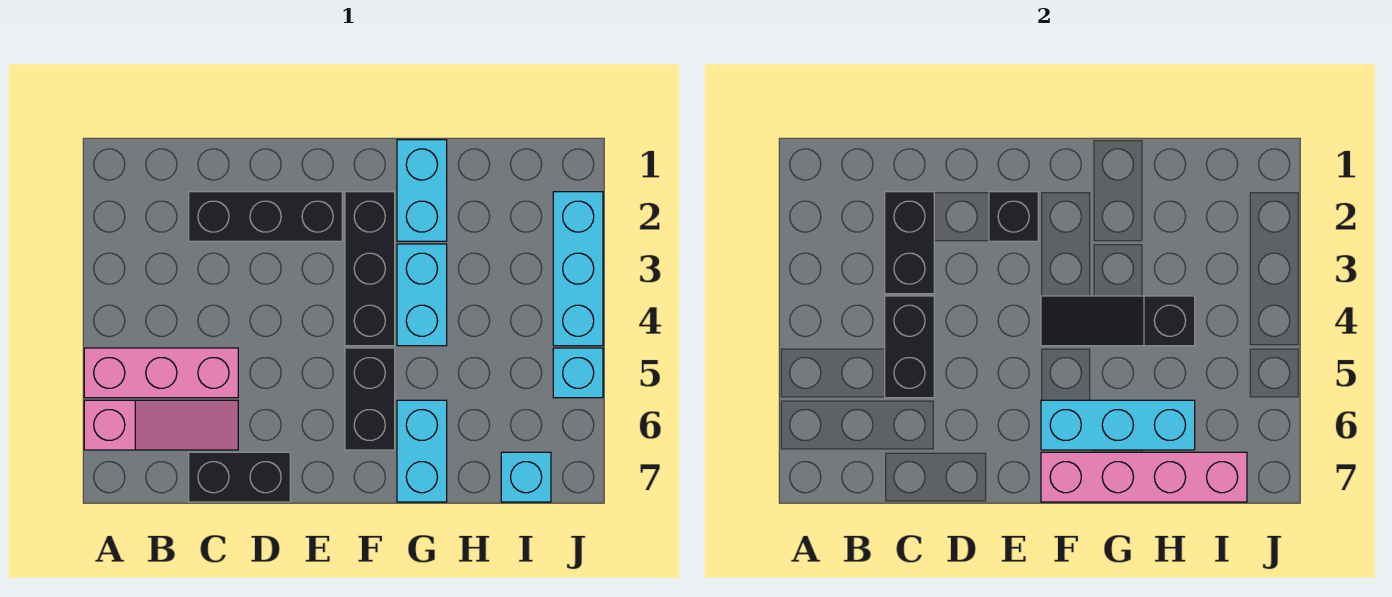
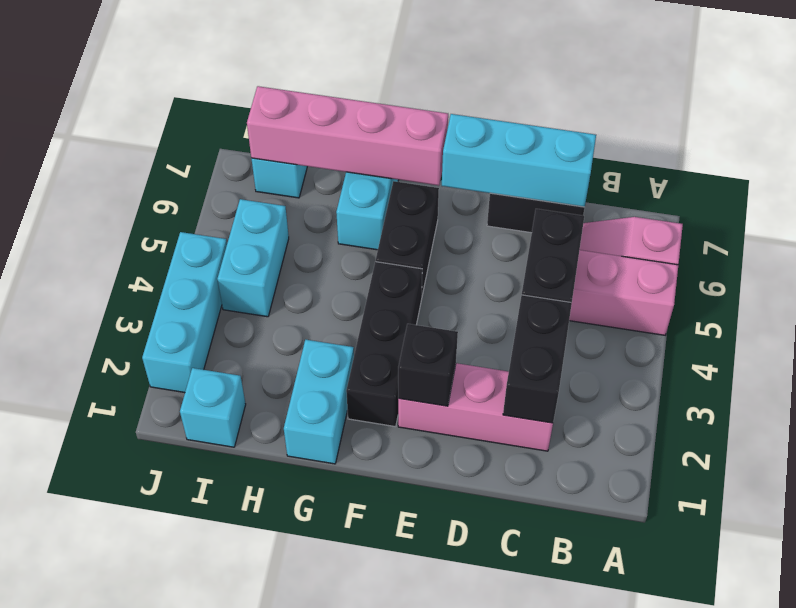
black brick C2:E2 level 1 -> pink brick C2:E2 level 1
black slope F4:H4 level 2 top H -> none
cyan brick F6:H6 level 2 -> cyan brick C7:E7 level 2
cyan brick G3:G4 level 1 -> cyan brick I4:I5 level 1
cyan brick J5 level 1 -> cyan brick I1 level 1

